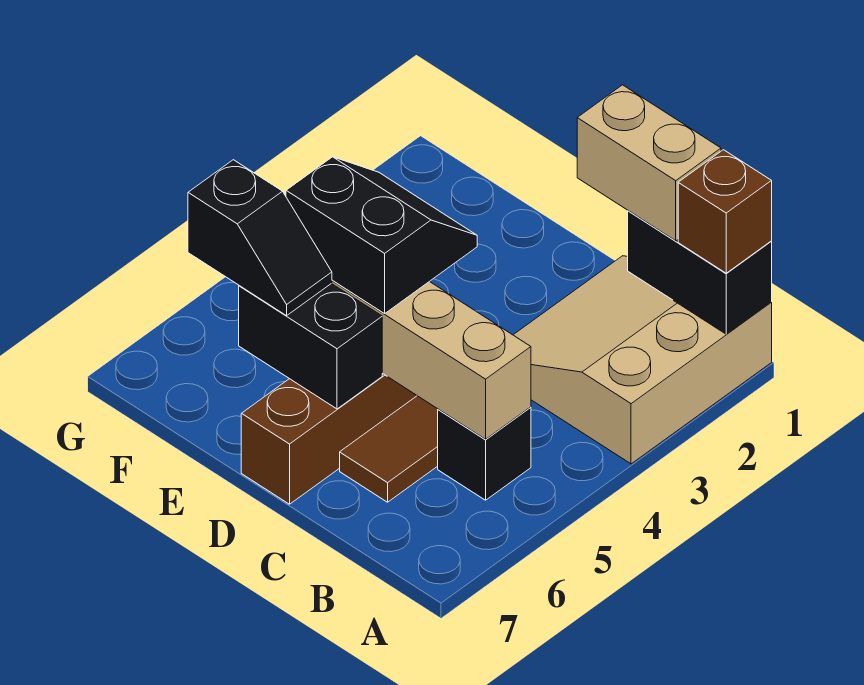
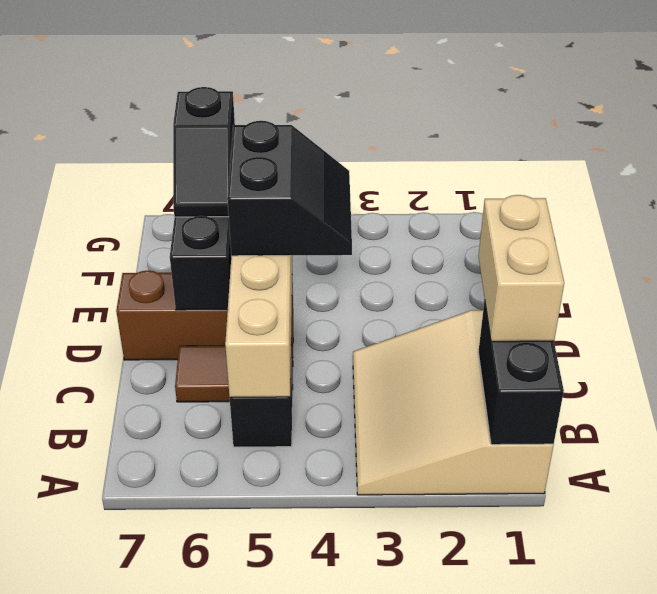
tan slope A1:C3 level 1 top A -> tan slope A1:C3 level 1 top 1
brown brick A1 level 3 -> none

